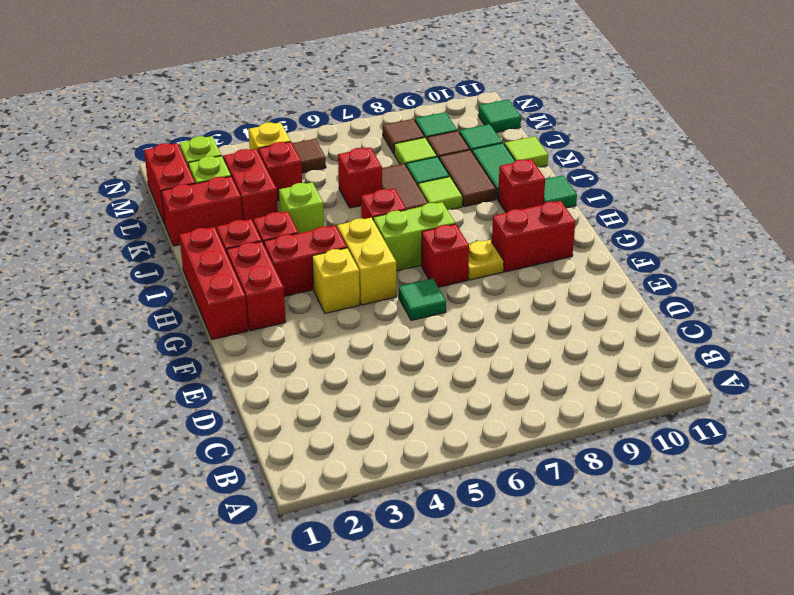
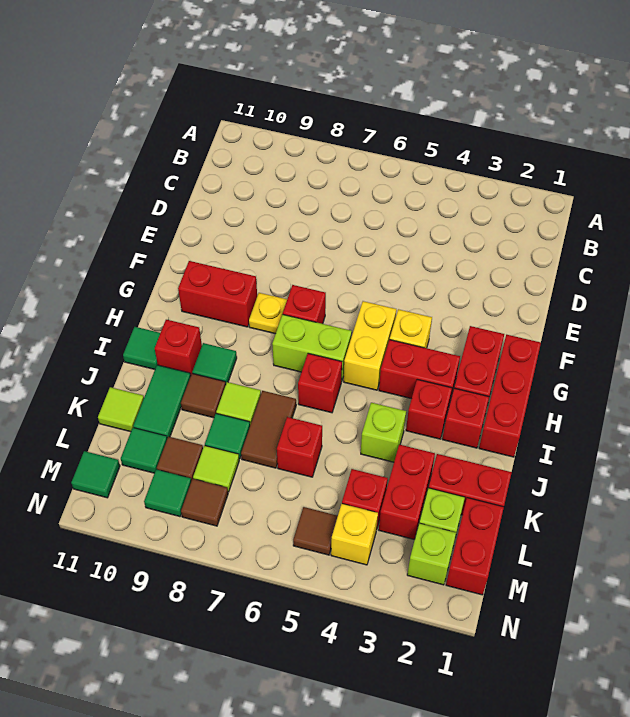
green tile F6 level 1 -> green tile I9 level 1
brown tile J9:K9 level 1 -> brown tile J9 level 1

